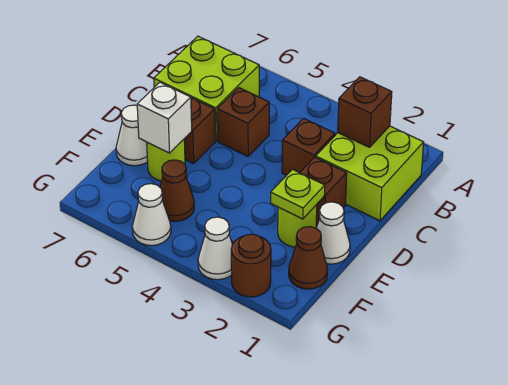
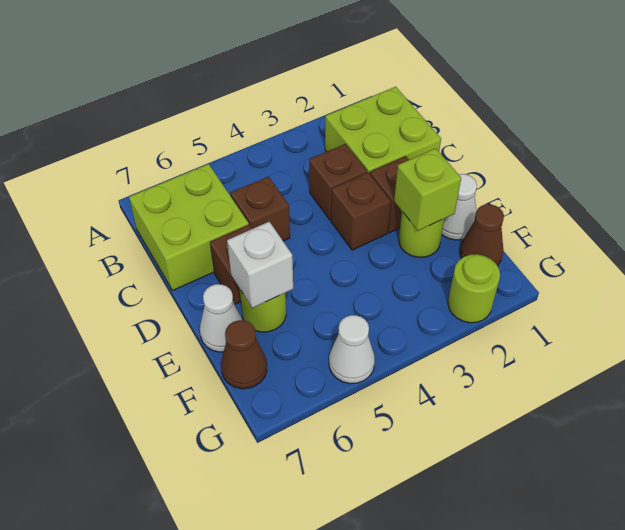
brown brick B2 level 2 -> brown brick D3 level 1
lime plate E2 level 2 -> lime brick E2 level 2
brown cone F5 level 1 -> brown cone F7 level 1
brown round brick G2 level 1 -> lime round brick G2 level 1
white cone G3 level 1 -> none

